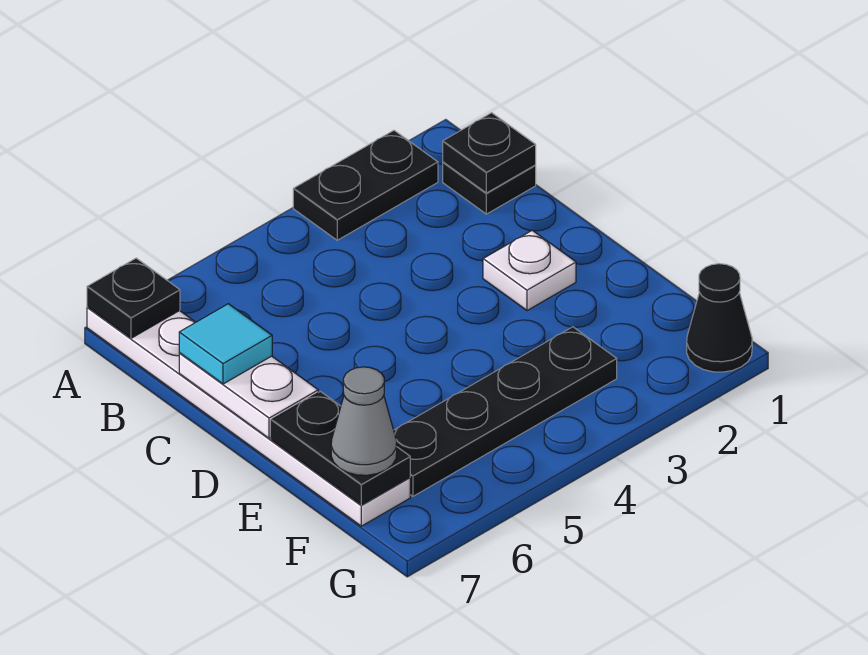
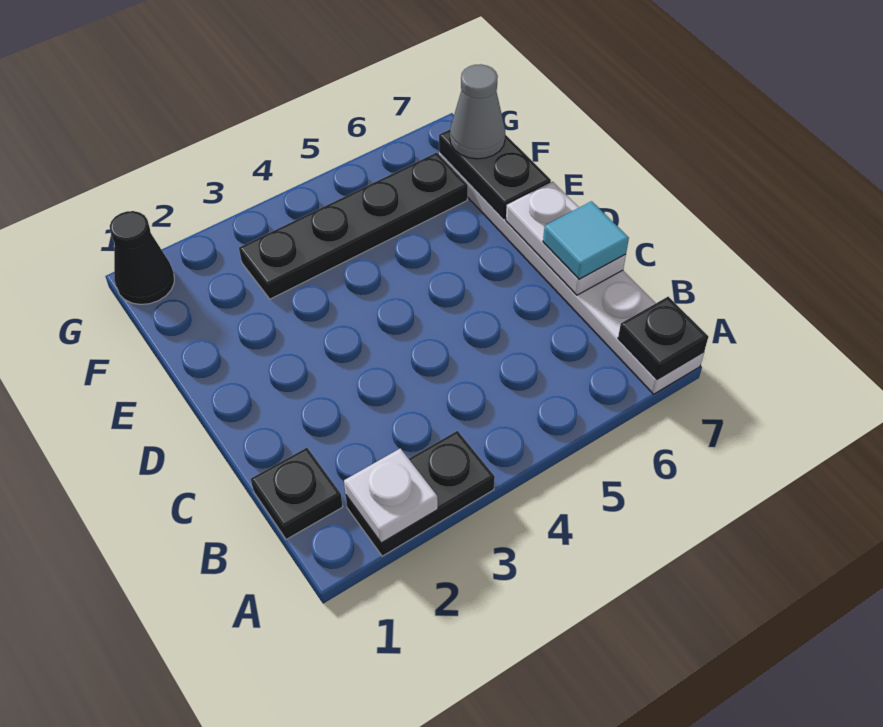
black plate B1 level 2 -> none
white plate D2 level 1 -> white plate A2 level 2

